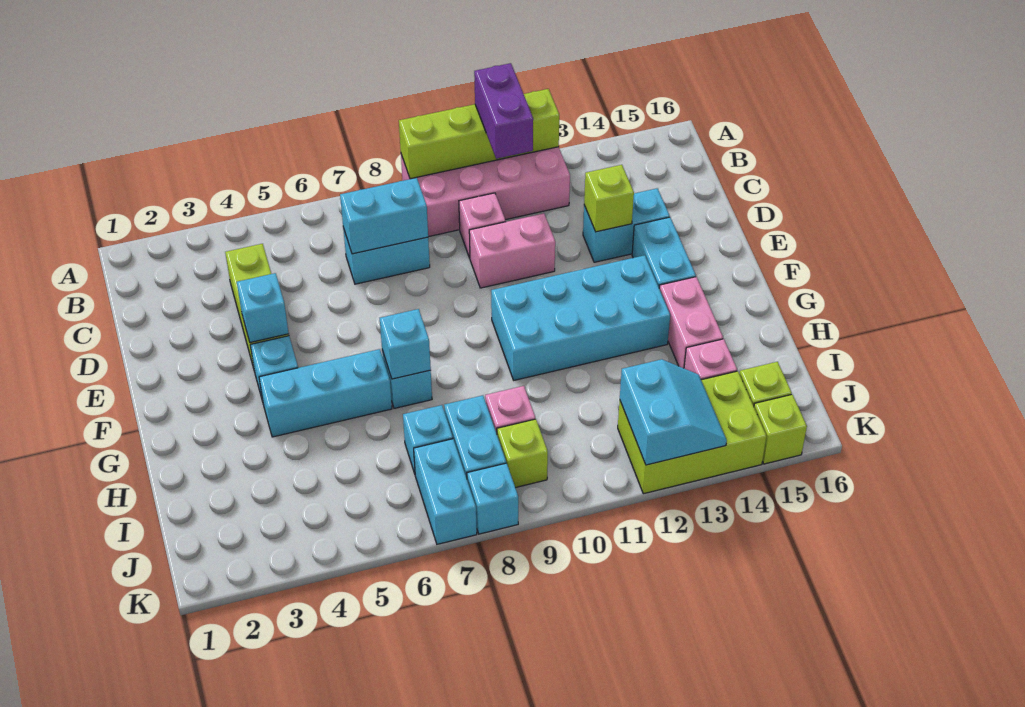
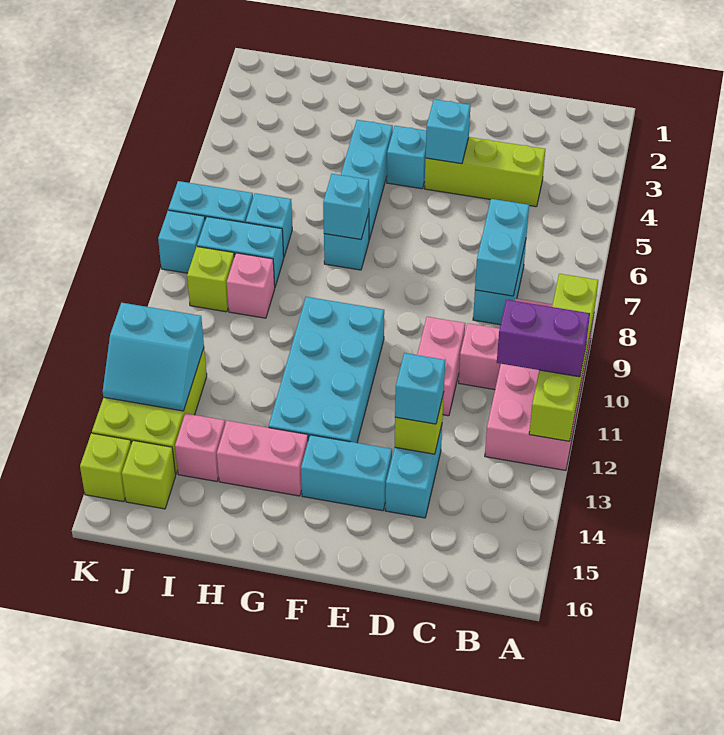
none -> cyan brick D13 level 3

